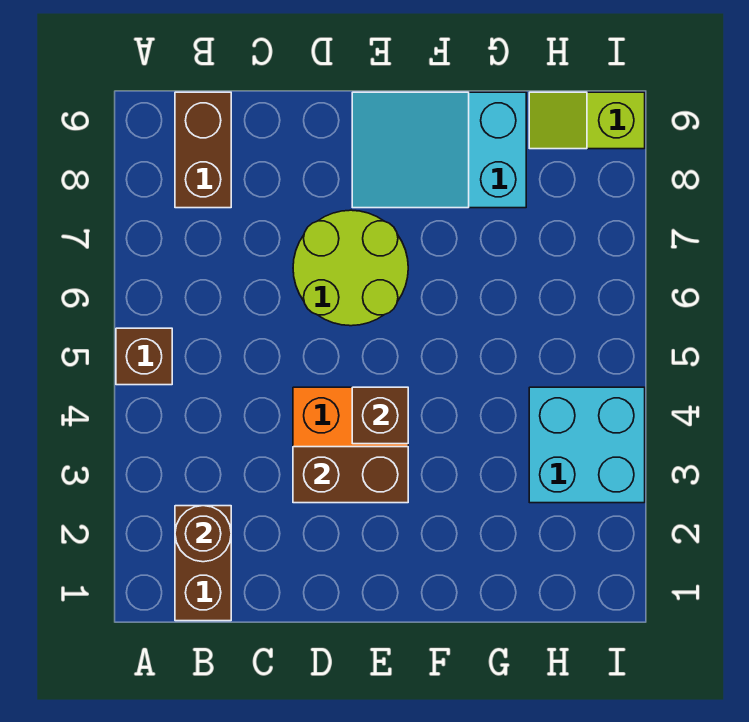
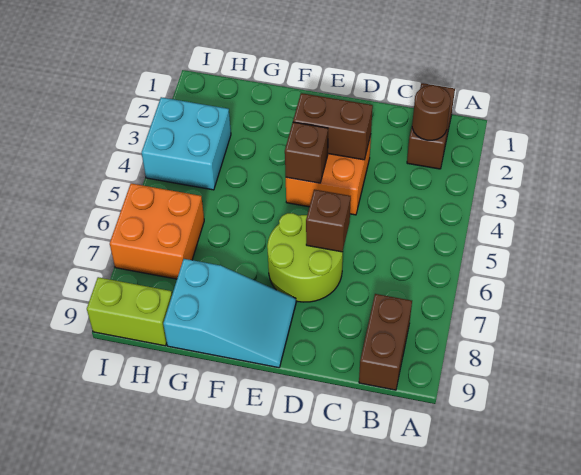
brown brick A5 level 1 -> brown brick D6 level 2
none -> orange brick H6:I7 level 1
lime slope H9:I9 level 1 top I -> lime brick H9:I9 level 1

